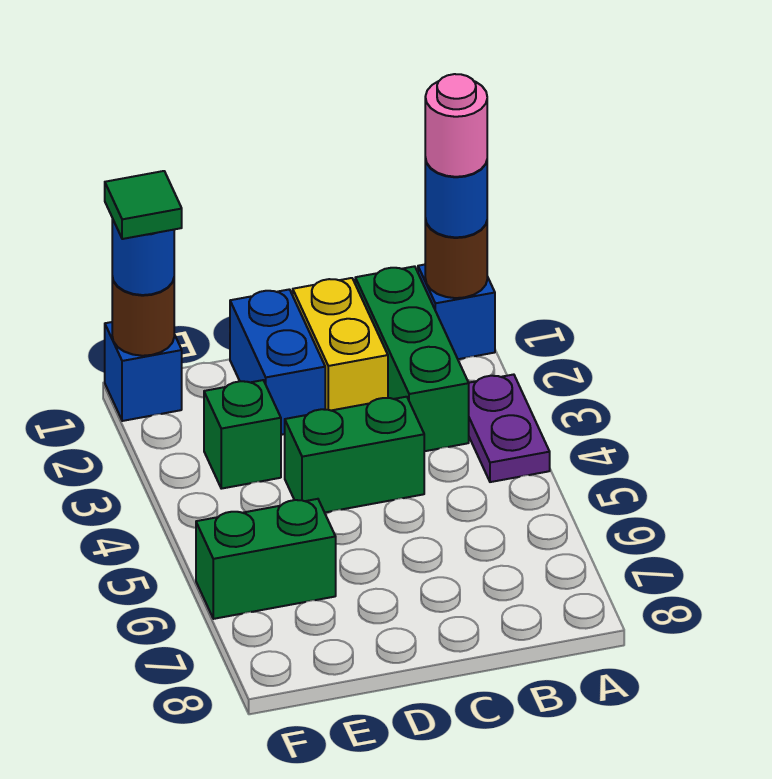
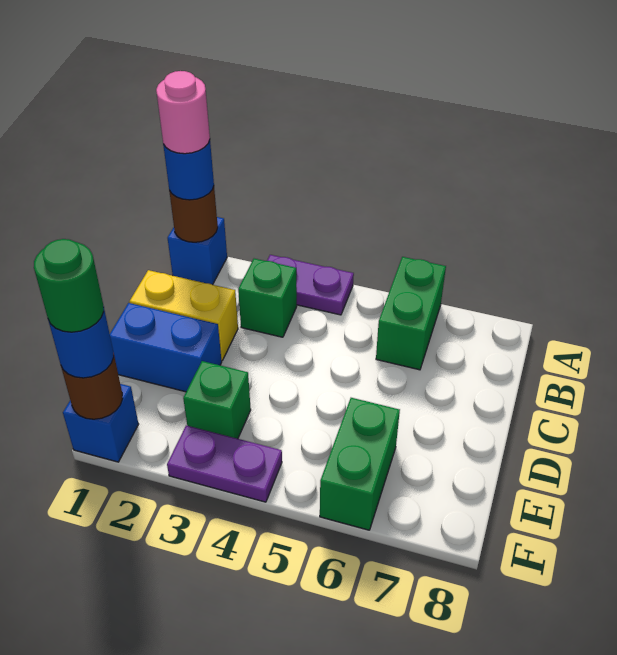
green brick B1:B3 level 1 -> green brick B3 level 1
green brick C4:D4 level 1 -> green brick A6:B6 level 1
green tile F1 level 4 -> green round brick F1 level 4
none -> purple plate F3:F4 level 1

